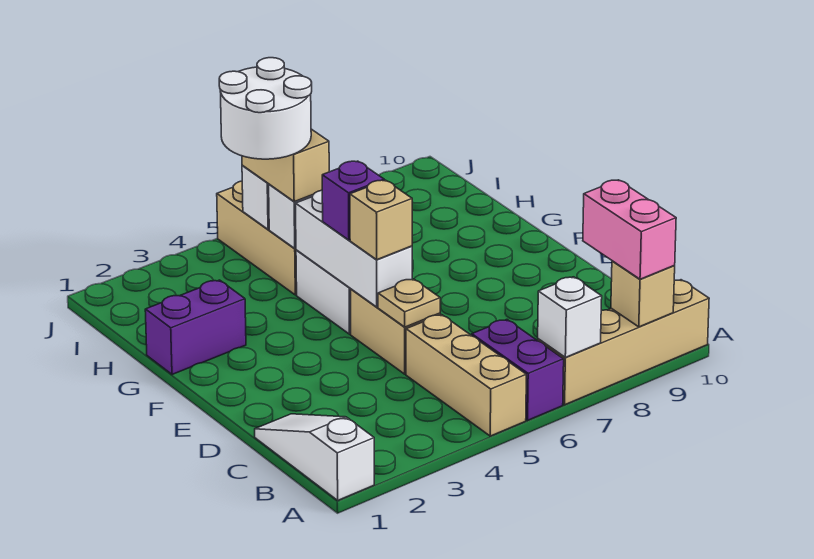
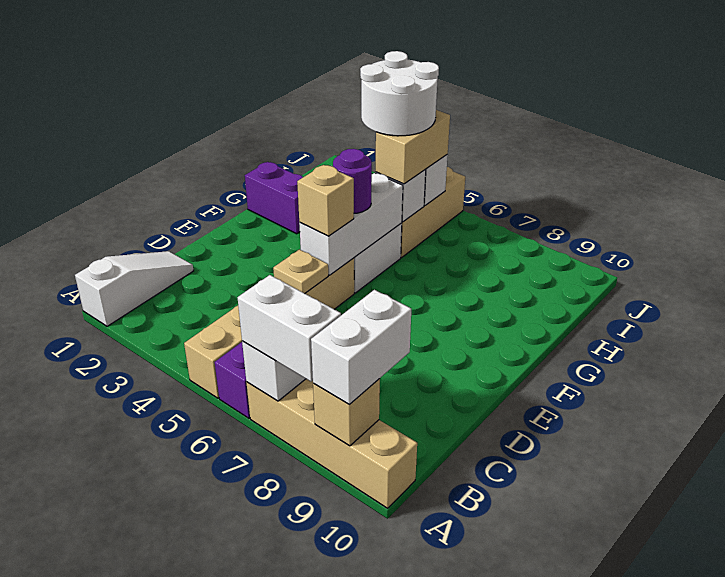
none -> white brick A7:A8 level 3
pink brick A9:B9 level 3 -> white brick A9:B9 level 3
purple brick F5 level 3 -> purple round brick F5 level 3

